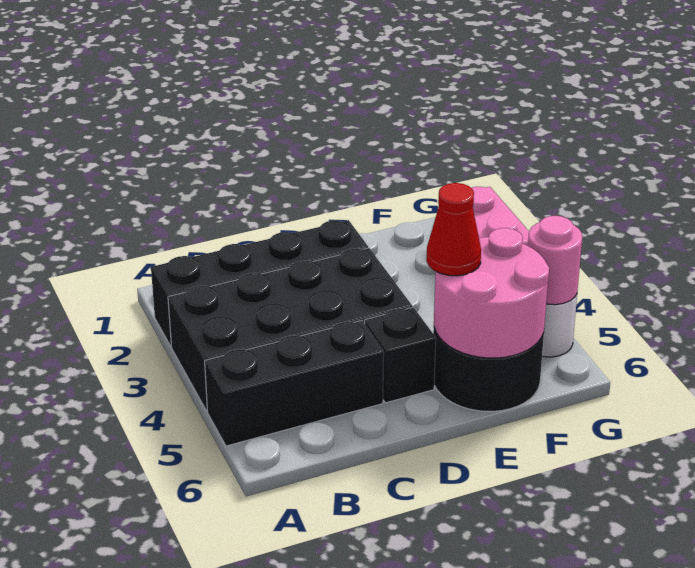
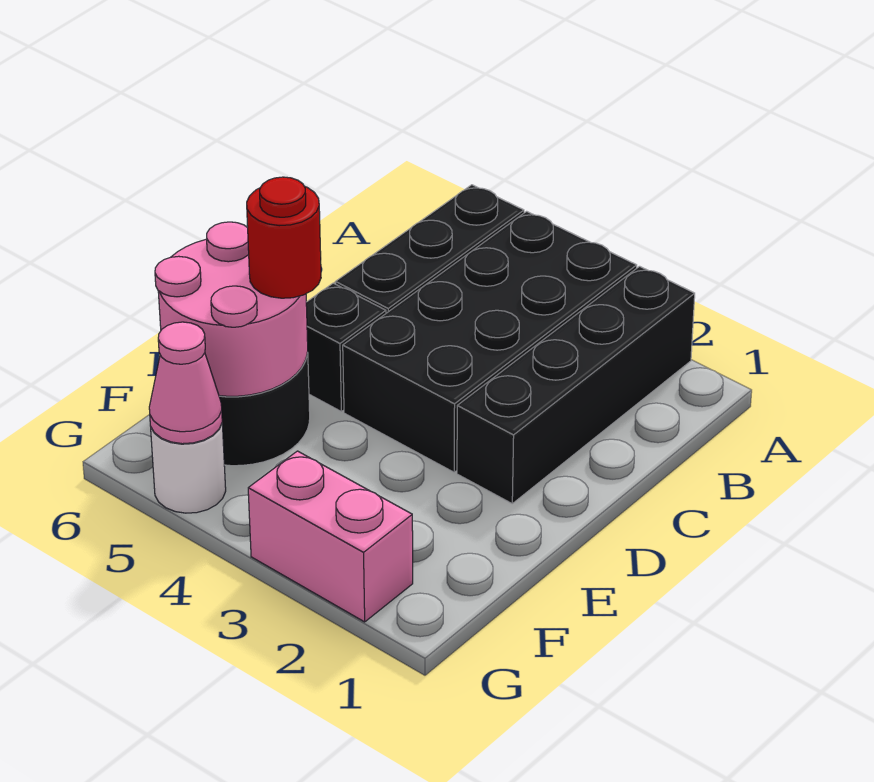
red cone E5 level 3 -> red round brick E5 level 3
pink round brick G5 level 2 -> pink cone G5 level 2

